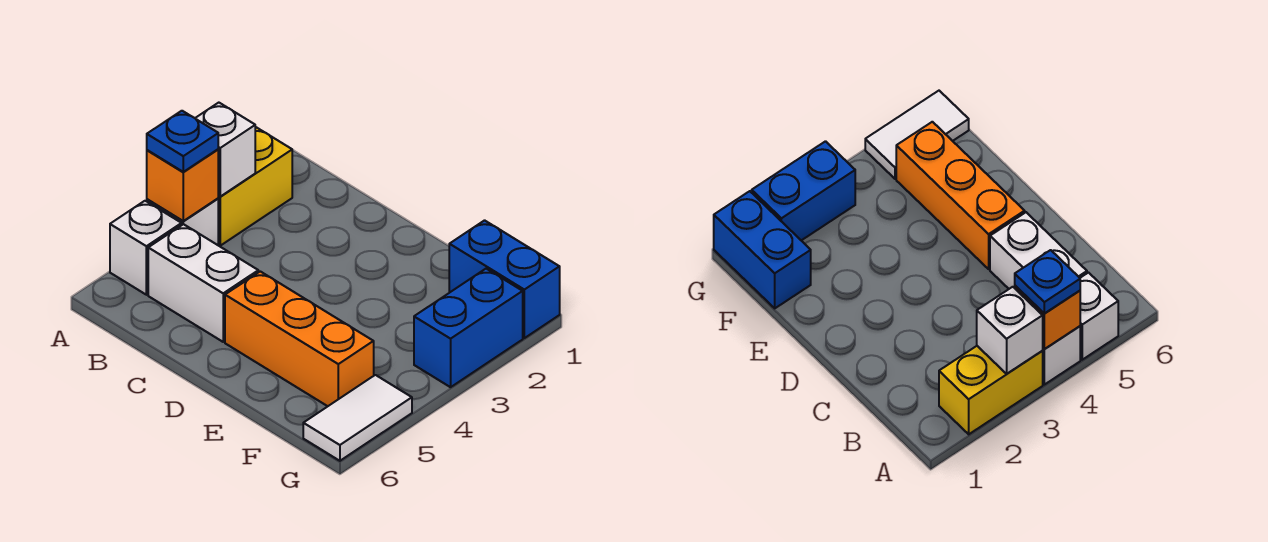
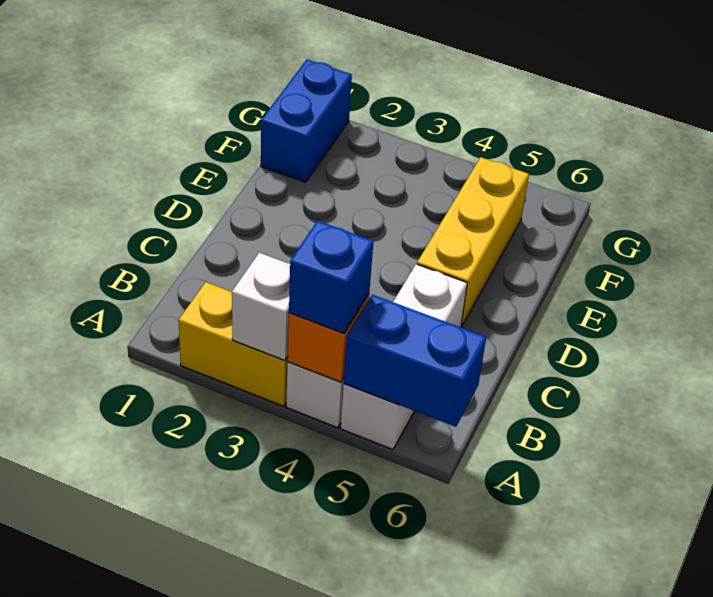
blue plate A4 level 3 -> blue brick A4 level 3
orange brick D5:F5 level 1 -> yellow brick D5:F5 level 1
blue brick G2:G3 level 1 -> blue brick A5:A6 level 2
white tile G5:G6 level 1 -> none

